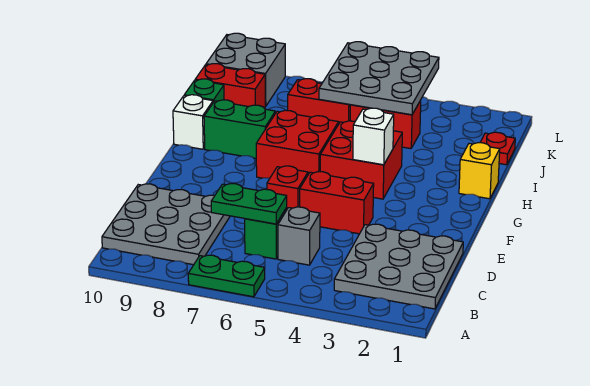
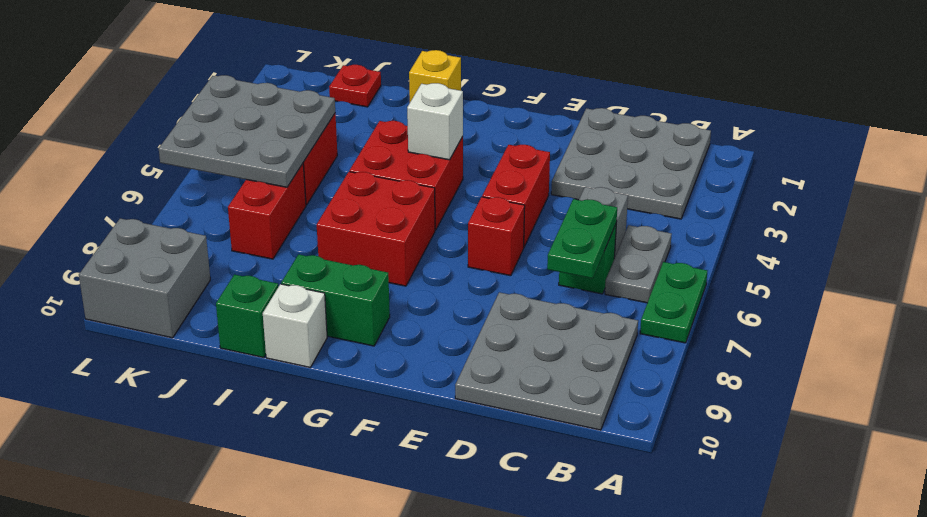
none -> grey plate B5:B6 level 1
green brick H8:H9 level 1 -> green brick G9:H9 level 1
red brick J9:J10 level 1 -> none

